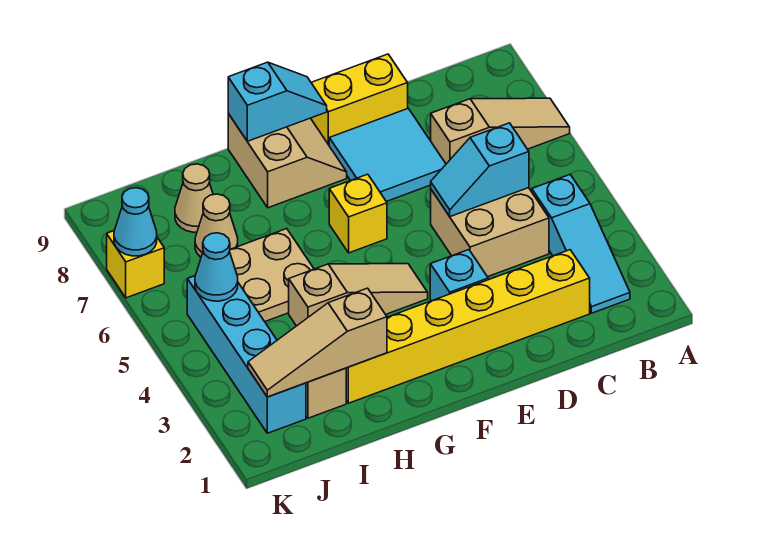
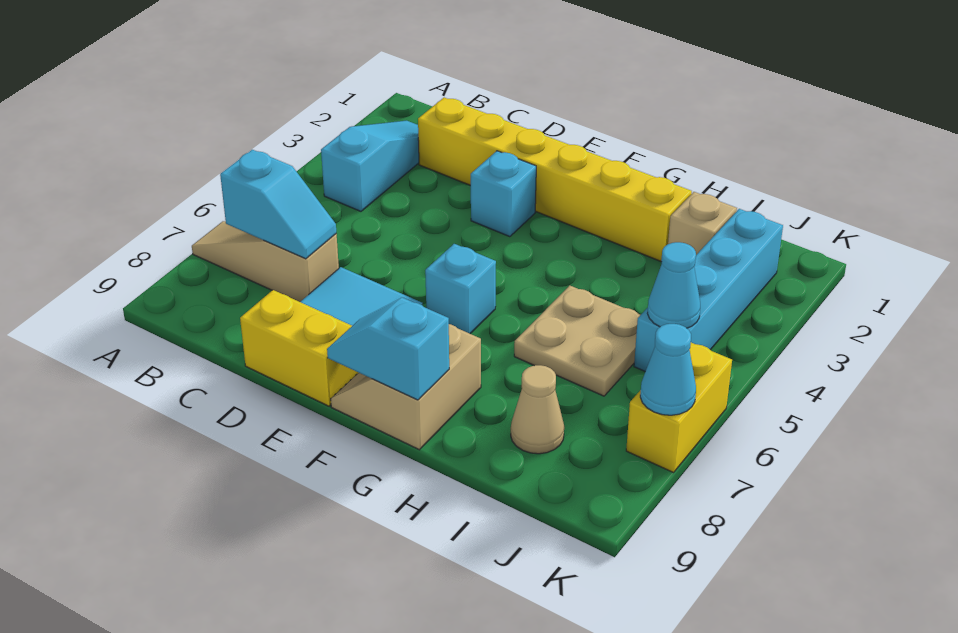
tan brick C4:D5 level 1 -> none
cyan slope C5:D5 level 2 top C -> cyan slope B7:C7 level 2 top B
tan slope F4:H4 level 1 top H -> none
yellow brick F6 level 1 -> cyan brick F6 level 1
tan slope H2:J2 level 2 top H -> none
tan cone I7 level 1 -> none
yellow brick K7 level 1 -> yellow brick K6:K7 level 1

